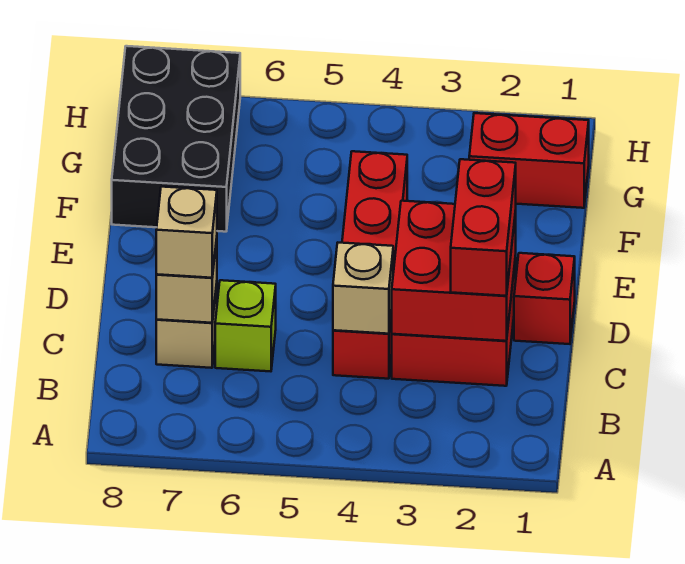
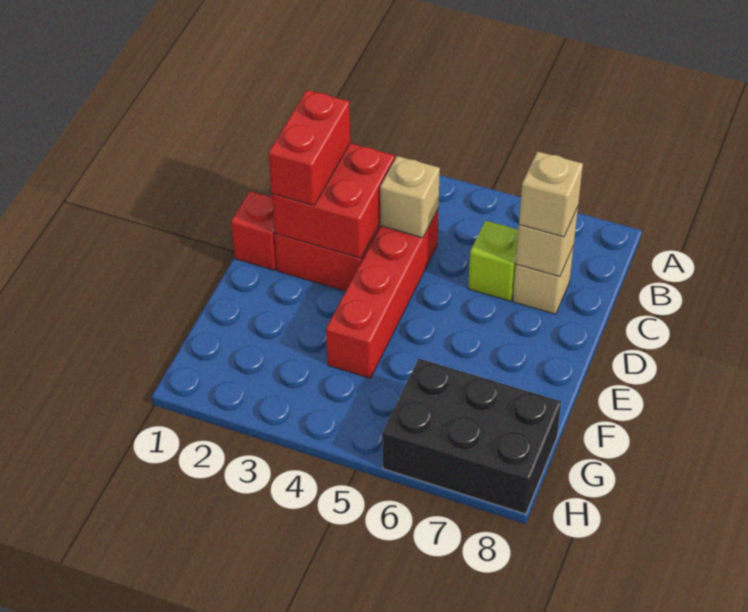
black brick F7:H8 level 1 -> black brick G6:H8 level 1
red brick G1:G2 level 1 -> none

